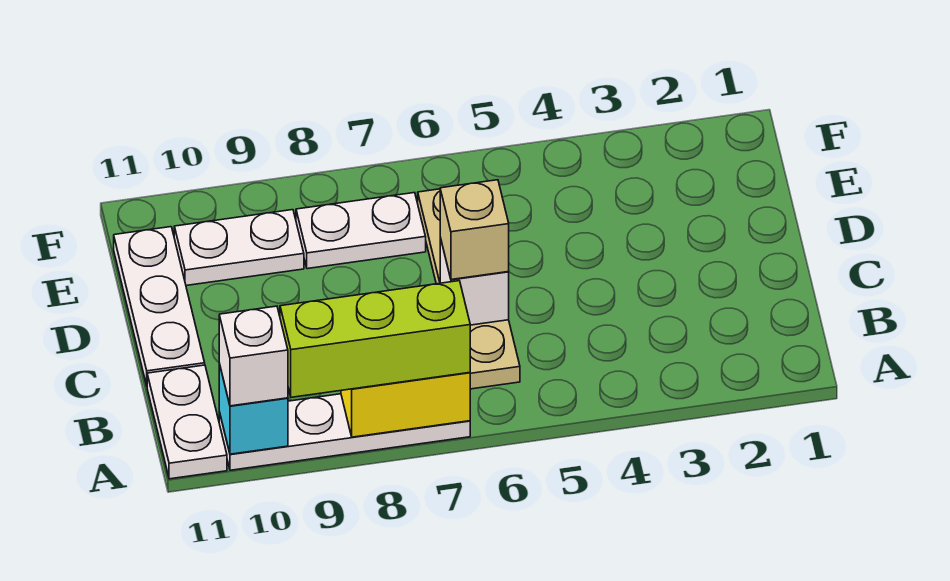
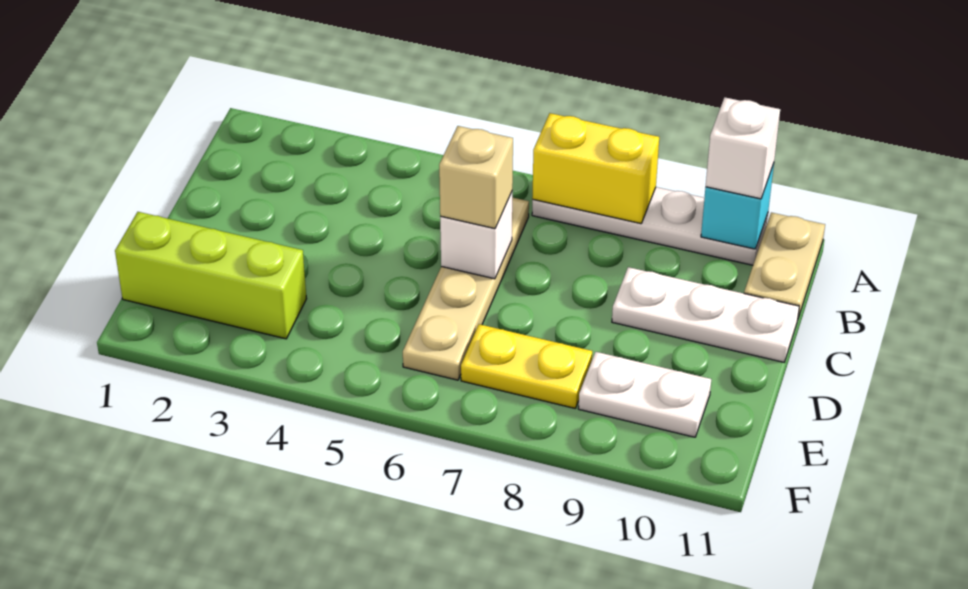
lime brick A7:A9 level 3 -> lime brick E1:E3 level 1
white plate A11:B11 level 1 -> tan plate A11:B11 level 1
white plate C11:E11 level 1 -> white plate C9:C11 level 1
white plate E7:E8 level 1 -> yellow plate E7:E8 level 1

